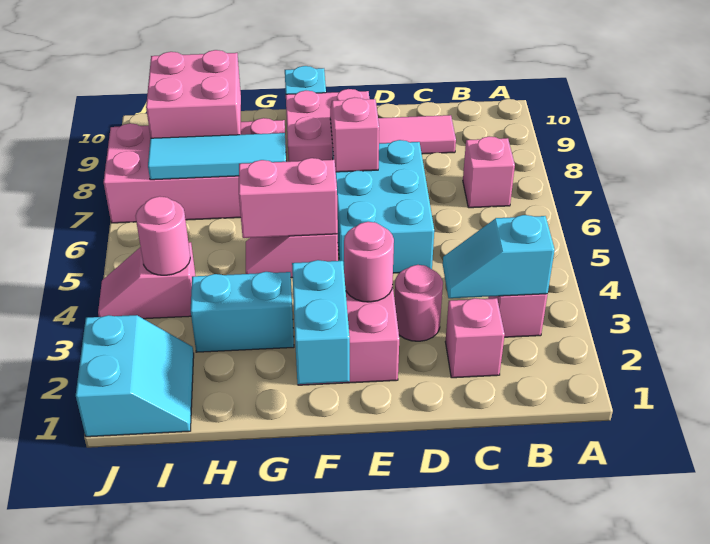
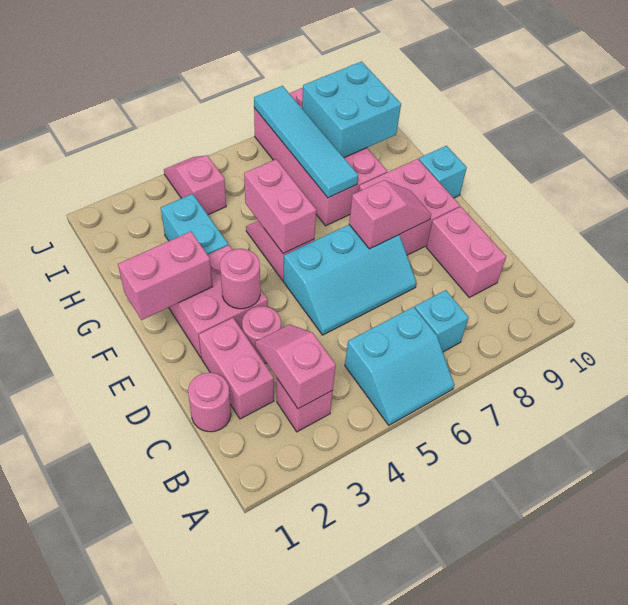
cyan slope B3:C3 level 2 top B -> pink slope B3:C3 level 2 top B
pink brick B7 level 1 -> cyan brick B7 level 1
pink brick C2 level 1 -> pink brick C2:D2 level 1
pink tile C9:D9 level 1 -> pink brick C9:D9 level 1
cyan brick D5:E7 level 1 -> cyan slope D5:E7 level 1 top E
cyan brick F1:F2 level 2 -> pink brick F1:F2 level 2
cyan tile G7:I7 level 2 -> cyan tile G7:J7 level 2
pink brick H8:I9 level 2 -> cyan brick H8:I9 level 2
cyan slope I1:J2 level 1 top J -> cyan slope A5:B6 level 1 top B
pink round brick I4 level 2 -> pink round brick C1 level 1

